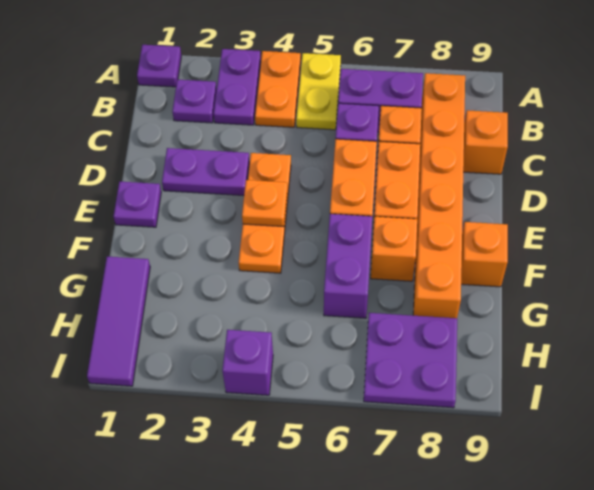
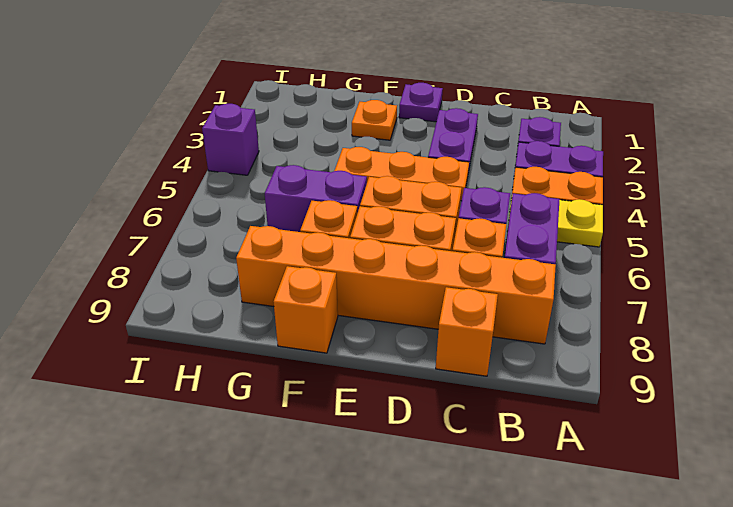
purple plate A1 level 1 -> none
orange plate E4 level 2 -> orange plate F2 level 1
purple tile G1:I1 level 1 -> none
purple plate H7:I8 level 1 -> none

